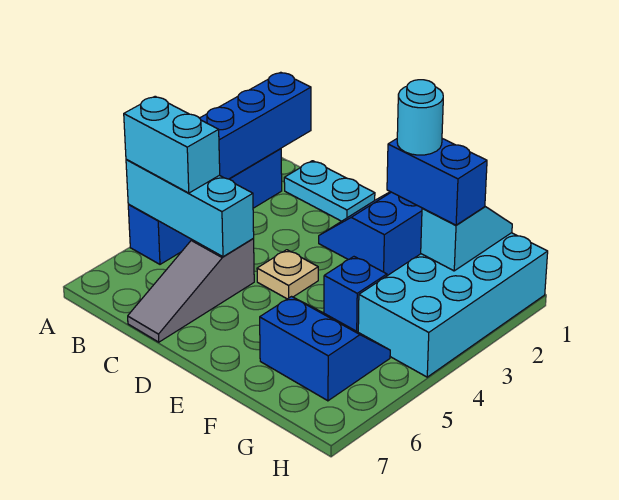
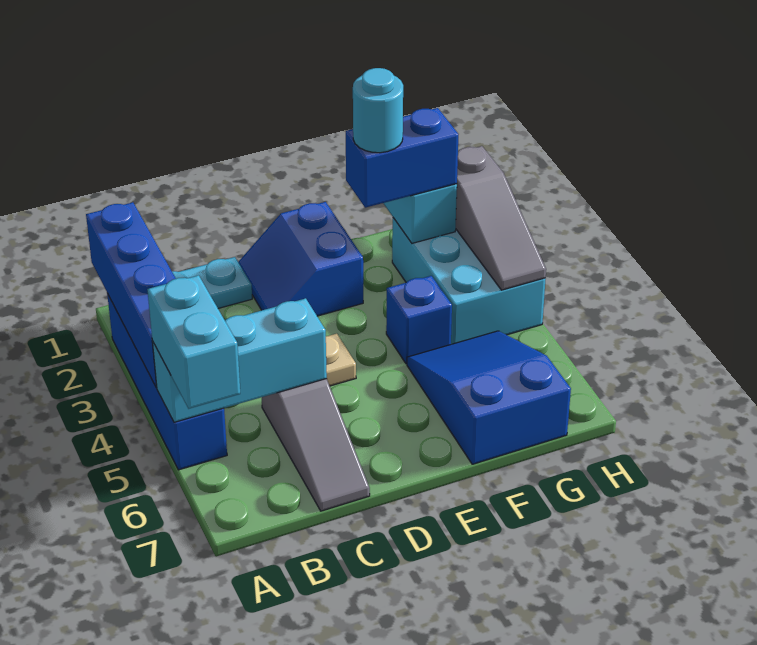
cyan brick A5:B5 level 3 -> cyan brick A5:A6 level 3
blue slope F5:G6 level 1 top 6 -> blue slope F5:G7 level 1 top 7
cyan brick G1:H4 level 1 -> cyan brick G2:H4 level 1
none -> grey slope H2:H4 level 2 top 2

